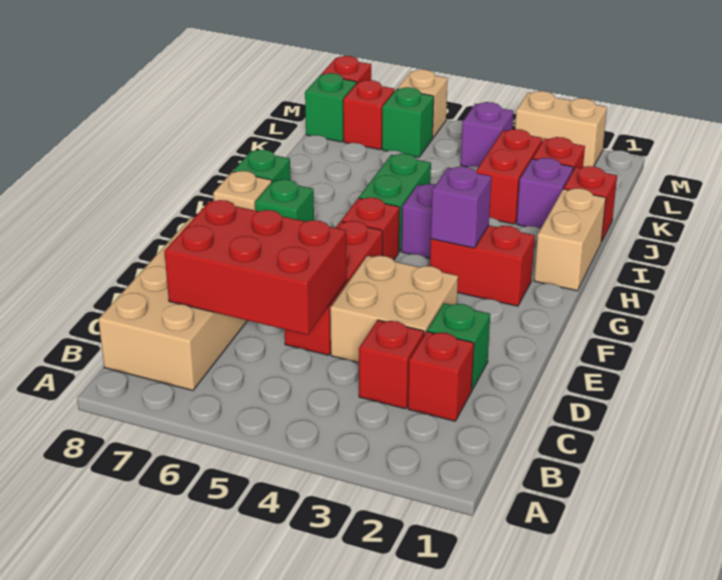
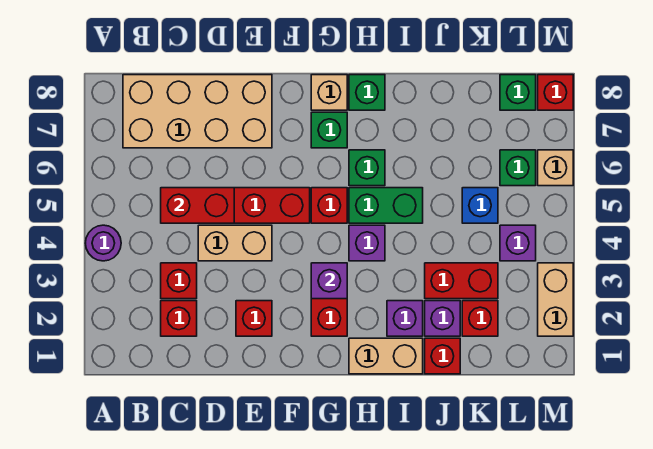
none -> purple round brick A4 level 1
red brick C5:D7 level 2 -> red brick C5:D5 level 2
green brick D2 level 1 -> green brick H6 level 1
tan brick D3:E4 level 1 -> tan brick D4:E4 level 1
none -> purple brick I2 level 1
none -> blue brick K5 level 1
red brick L7 level 1 -> red brick E2 level 1

